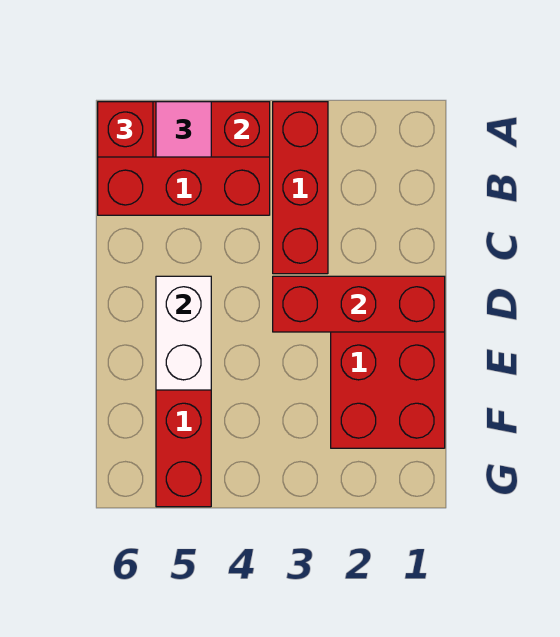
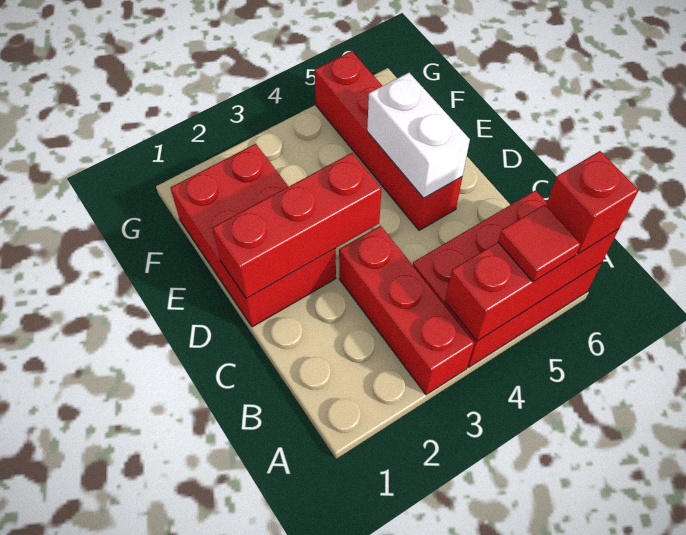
pink tile A5 level 3 -> red tile A5 level 3

